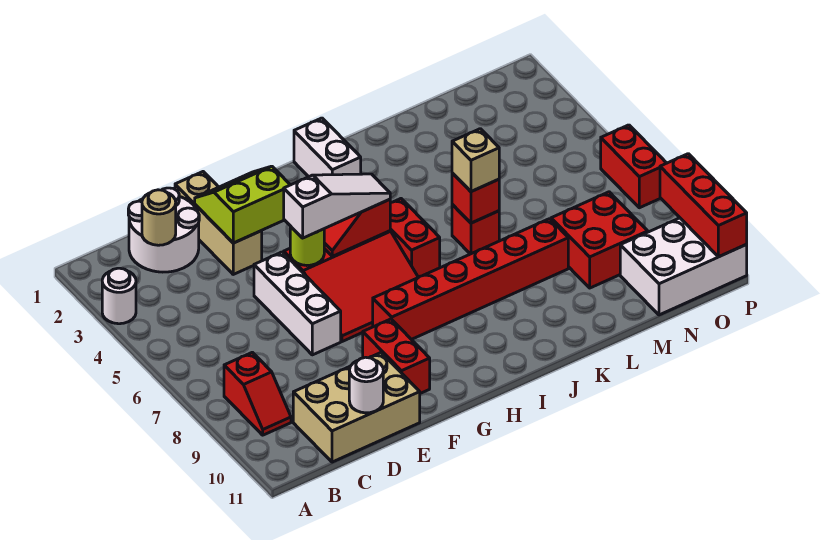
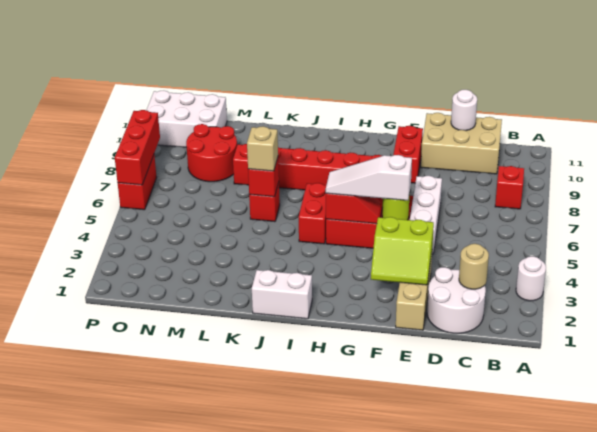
white brick I1:I2 level 1 -> white brick I1:J1 level 1
red brick M8:N9 level 1 -> red round brick M8:N9 level 1
red brick P9:P11 level 2 -> red brick P6:P8 level 2

